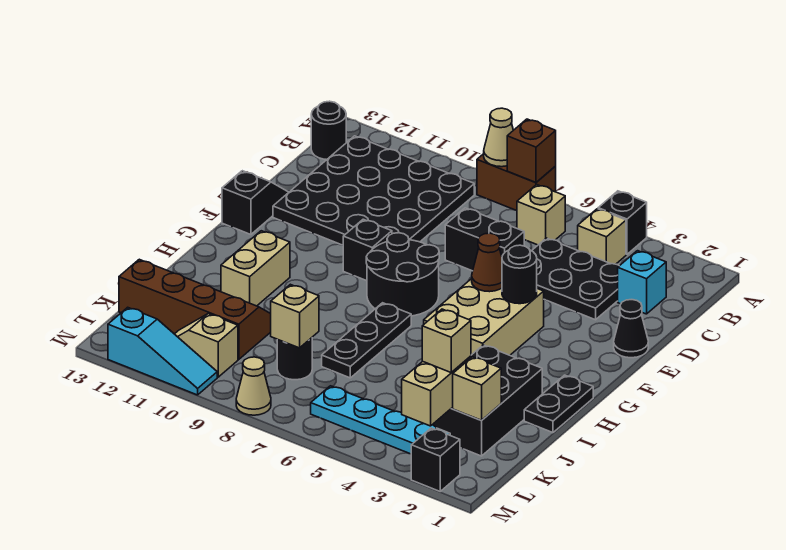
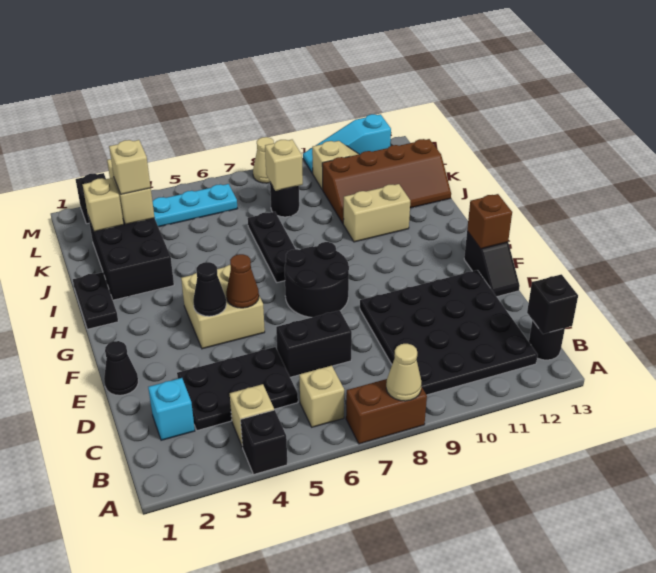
brown brick A7 level 2 -> brown brick F13 level 2
tan brick F4:H5 level 1 -> tan brick F4:G5 level 1
black round brick F4 level 2 -> black cone F4 level 2
black brick F9 level 1 -> black brick B13 level 2
tan brick H11:I11 level 1 -> tan brick I10:I11 level 1

